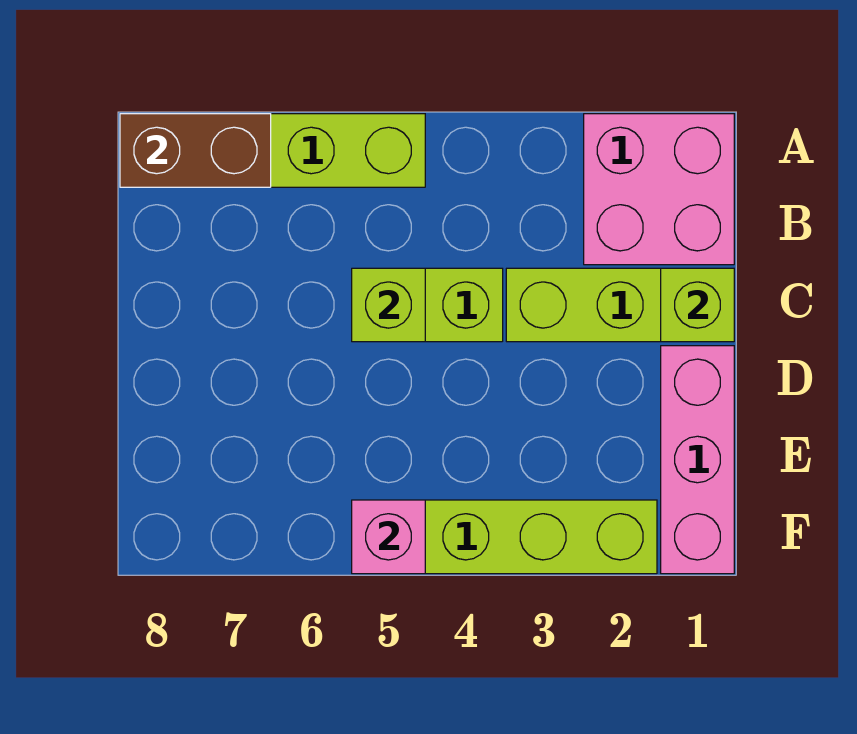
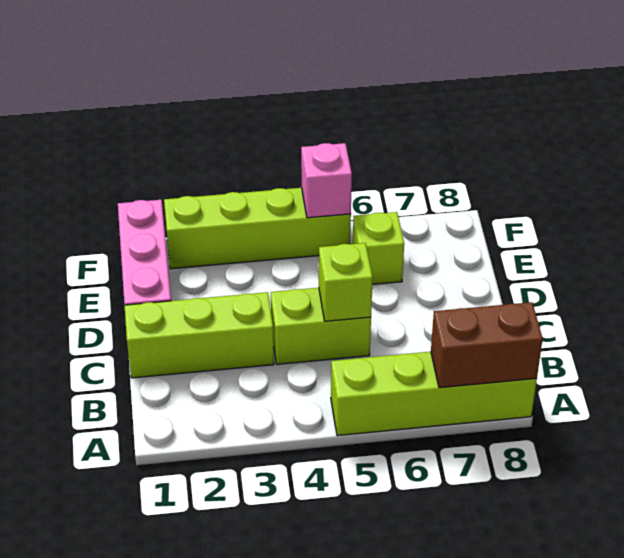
pink brick A1:B2 level 1 -> none
lime brick C1 level 2 -> lime brick E6 level 1

